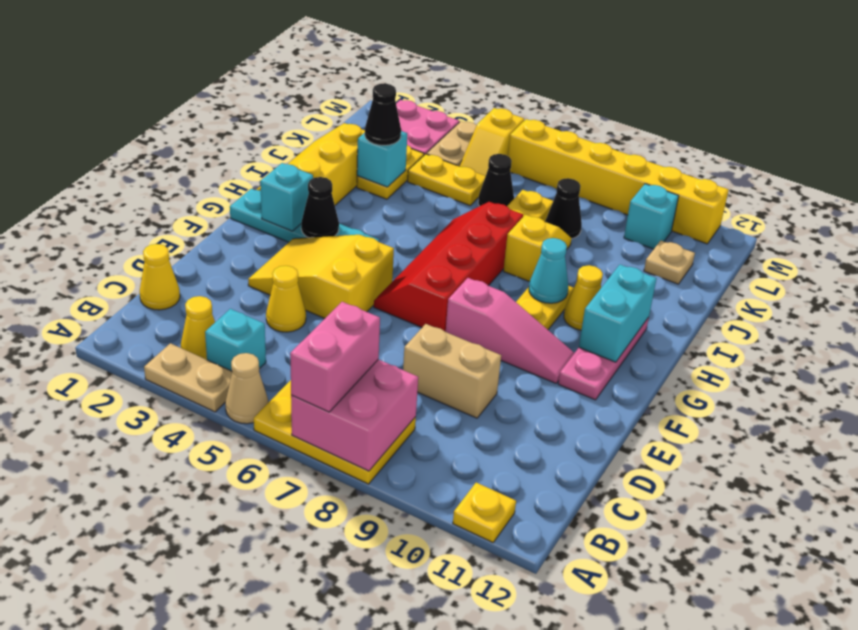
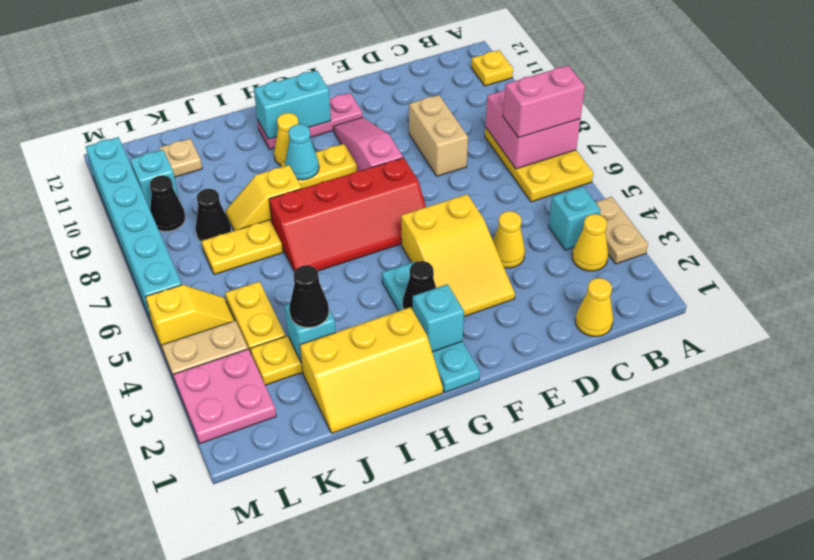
tan cone A5 level 1 -> none
black cone K6 level 1 -> black cone L9 level 1
yellow brick M6:M11 level 1 -> cyan brick M6:M11 level 1

